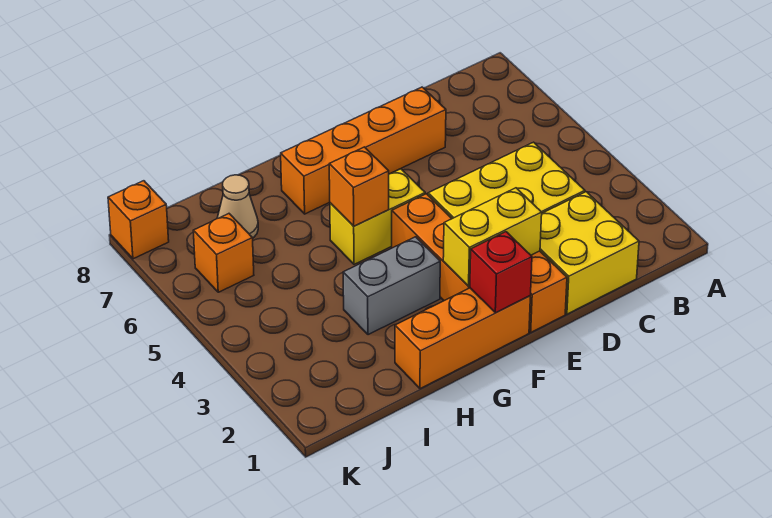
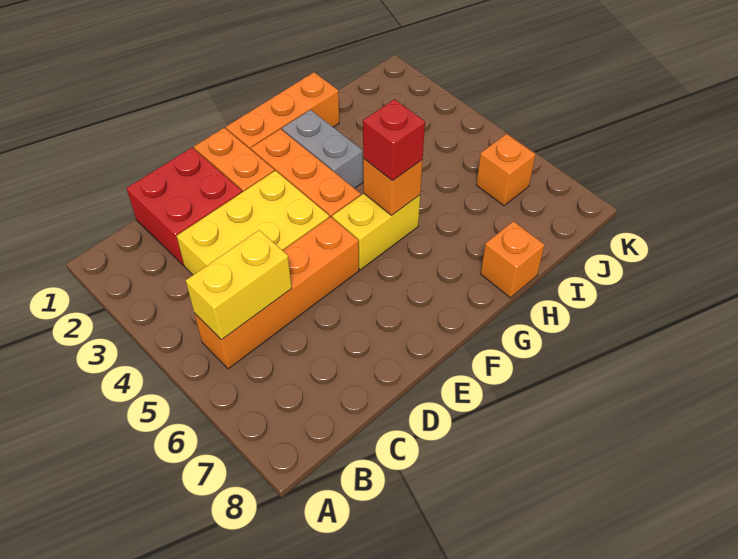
yellow brick C1:D2 level 1 -> red brick C1:D2 level 1
orange brick D7:G7 level 1 -> orange brick B5:E5 level 1
yellow brick E2:F2 level 2 -> yellow brick B5:C5 level 2
red brick F1 level 2 -> red brick G5 level 3
grey brick G3:H3 level 1 -> grey brick G2:G3 level 1
tan cone I7 level 1 -> none
orange brick K8 level 1 -> orange brick H8 level 1

